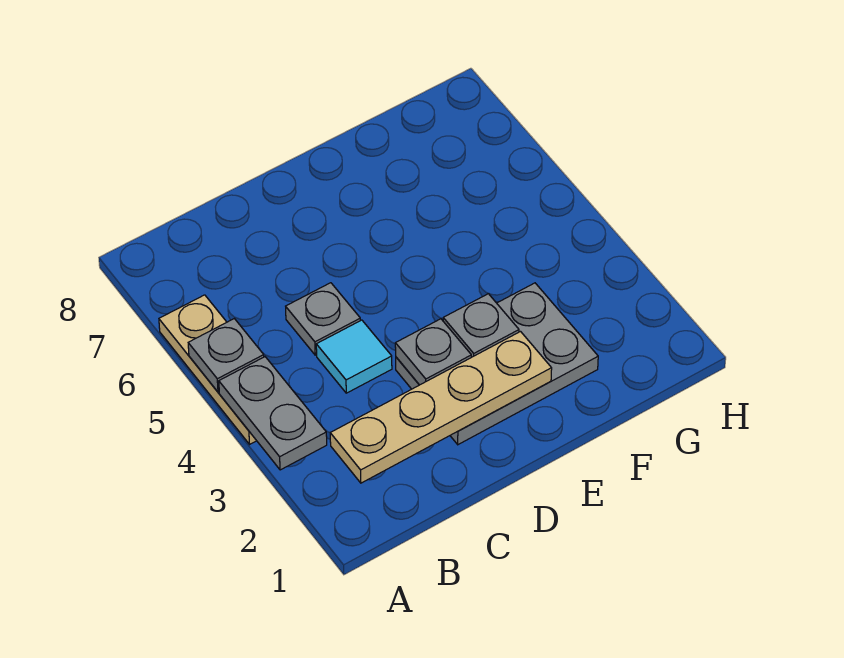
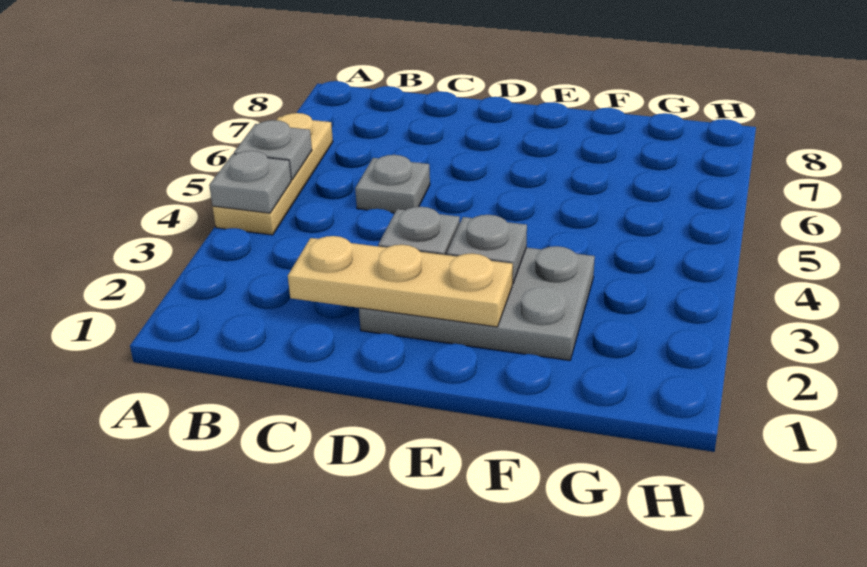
grey plate A3:A4 level 2 -> grey plate A4 level 2
tan plate B2:E2 level 2 -> tan plate C2:E2 level 2
cyan tile C4 level 1 -> none

